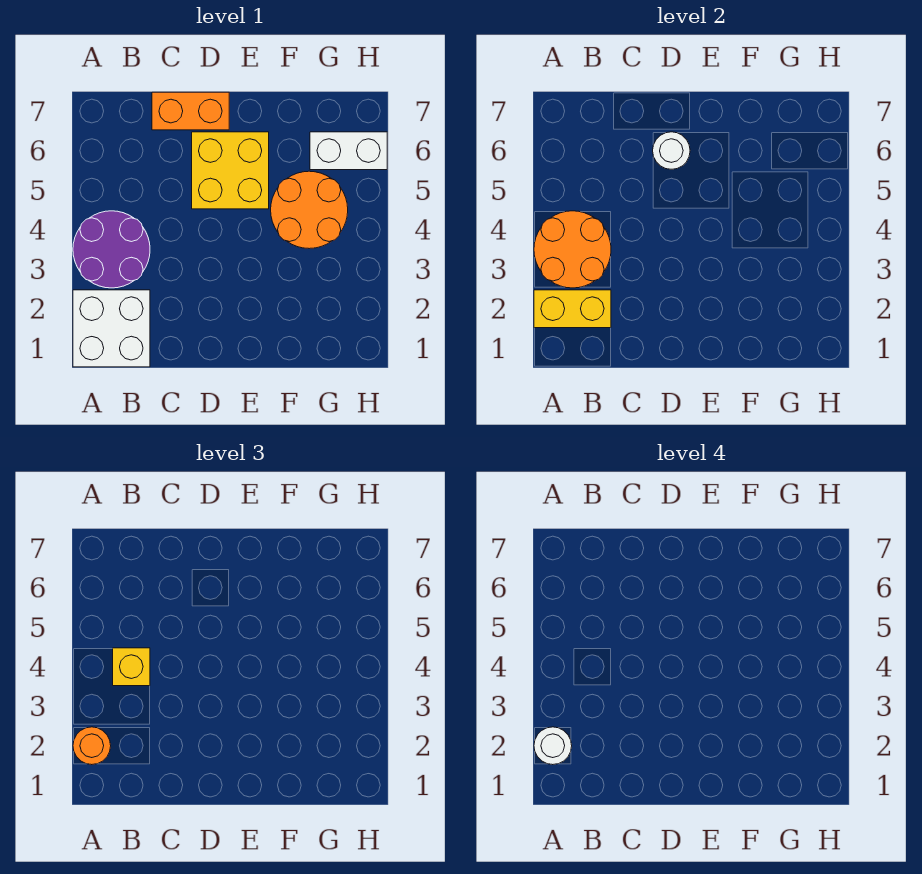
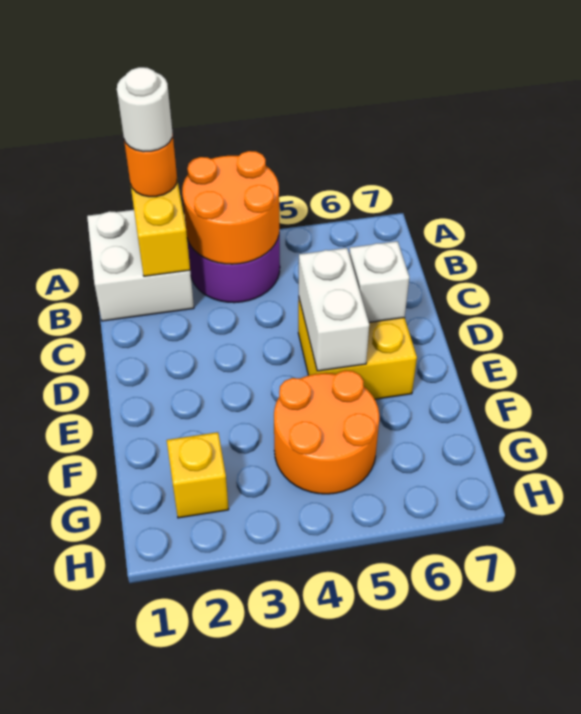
yellow brick B4 level 3 -> yellow brick G2 level 1
orange brick C7:D7 level 1 -> none
white round brick D6 level 2 -> white brick D6 level 2
white brick G6:H6 level 1 -> white brick D5:E5 level 2

